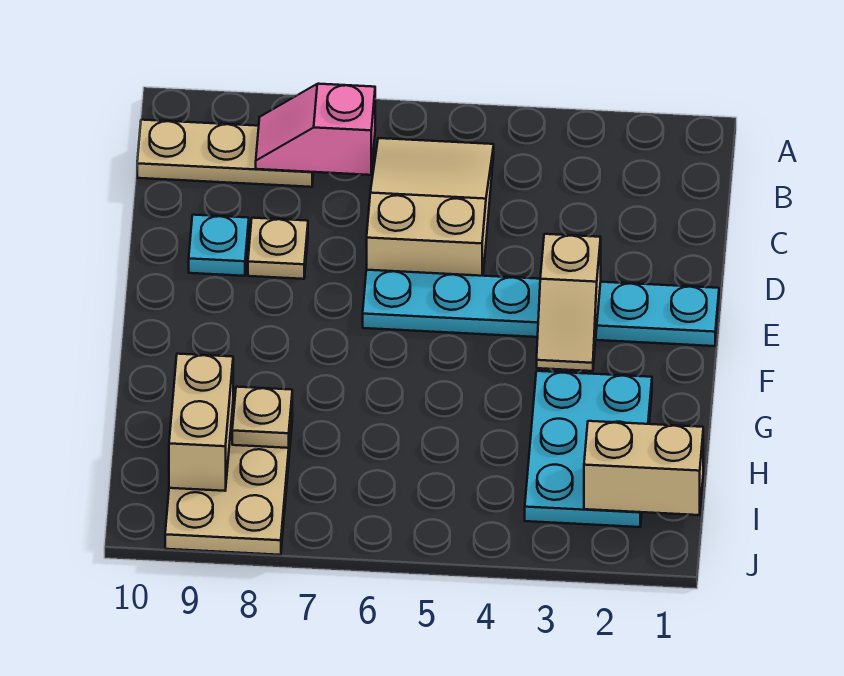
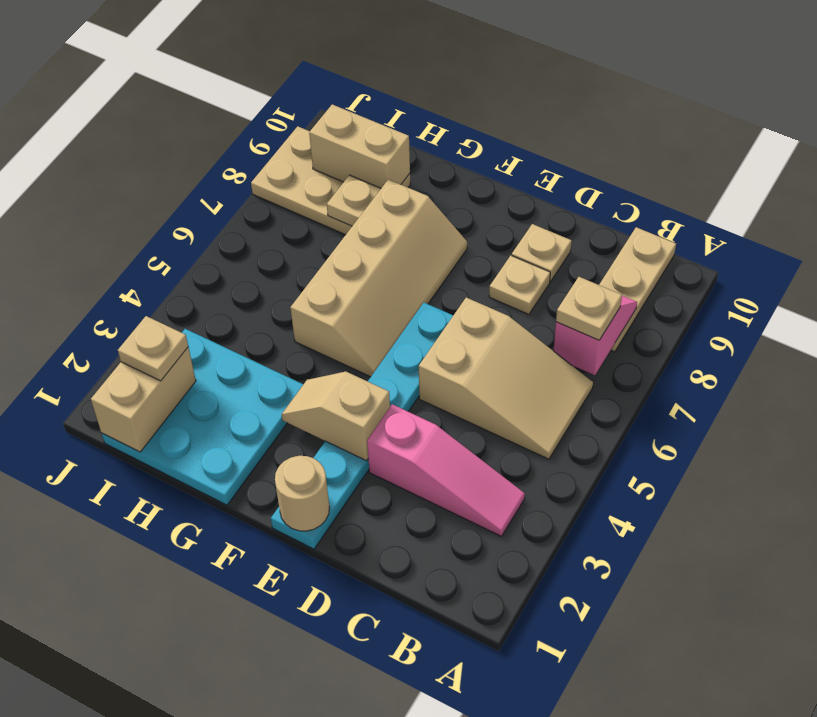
none -> pink slope B3:D3 level 1 top D
none -> tan plate B7 level 3
cyan plate D9 level 1 -> tan plate D9 level 1
none -> tan round brick E1 level 2
none -> tan slope F5:G8 level 1 top G
cyan plate G2:I3 level 1 -> cyan plate G1:I3 level 1
none -> tan plate I2 level 3

